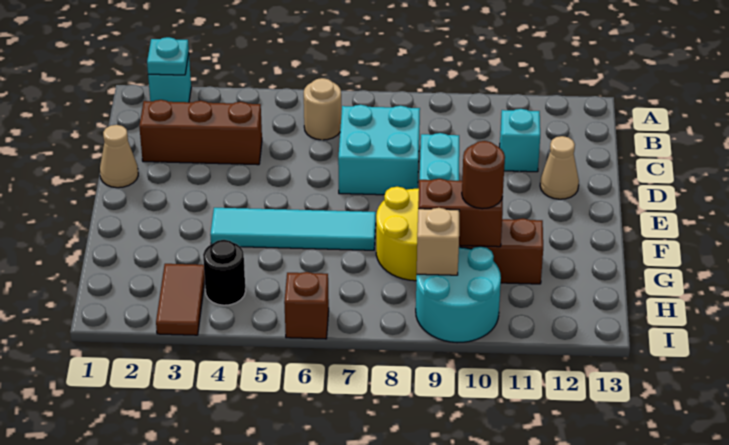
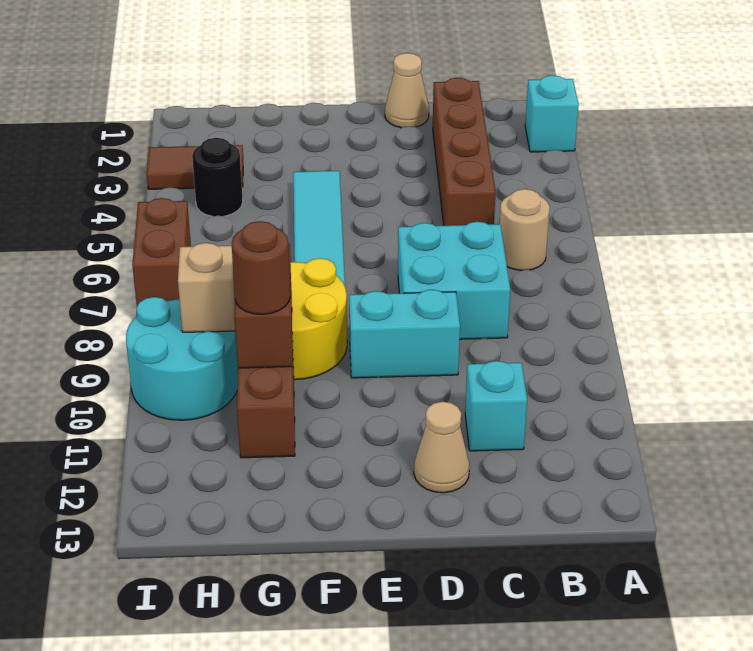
cyan plate A2 level 2 -> none
brown brick C2:C4 level 1 -> brown brick C2:C5 level 1
brown brick I6 level 1 -> brown brick I6:I7 level 1

